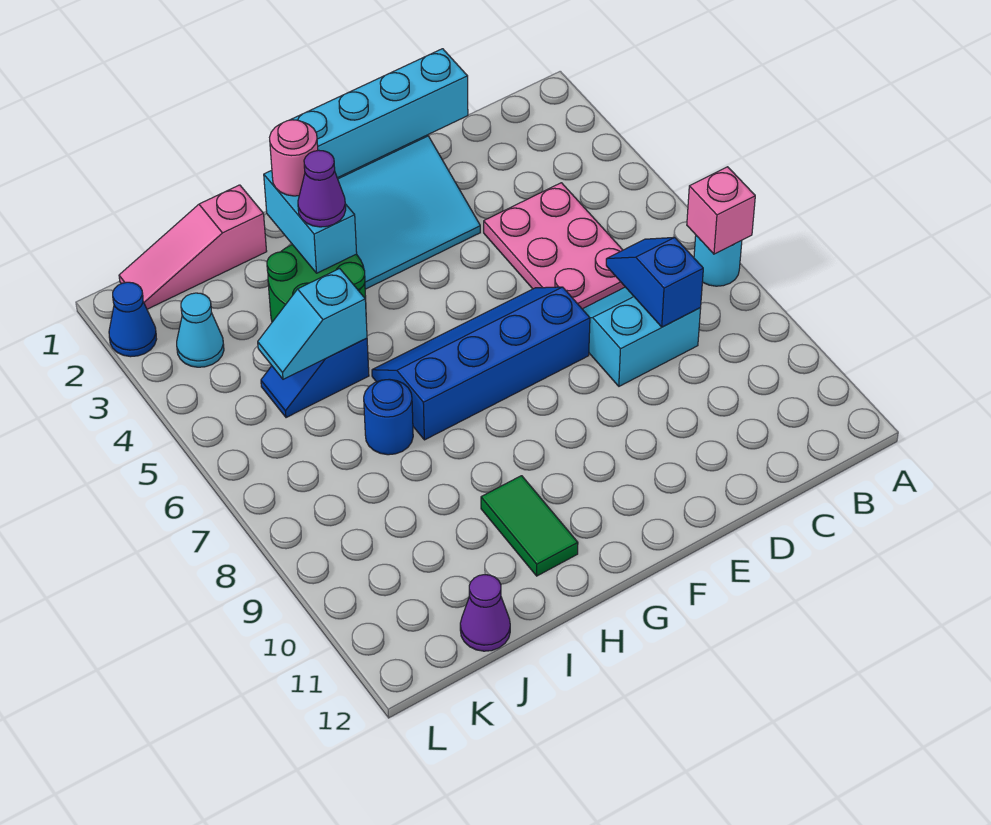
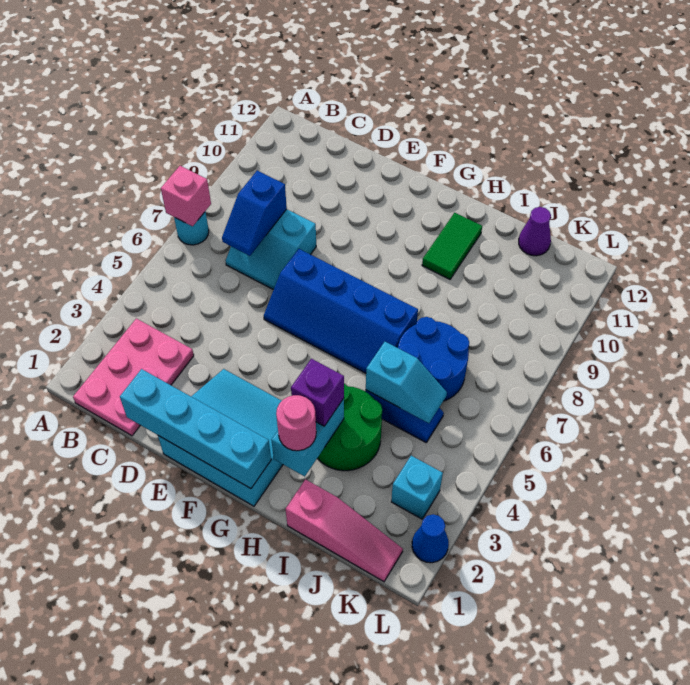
pink plate C4:D6 level 1 -> pink plate B1:C3 level 1
purple cone H3 level 3 -> purple brick H3 level 3
blue round brick I7 level 1 -> blue round brick I6:J7 level 1
cyan cone K3 level 1 -> cyan brick K3 level 1

